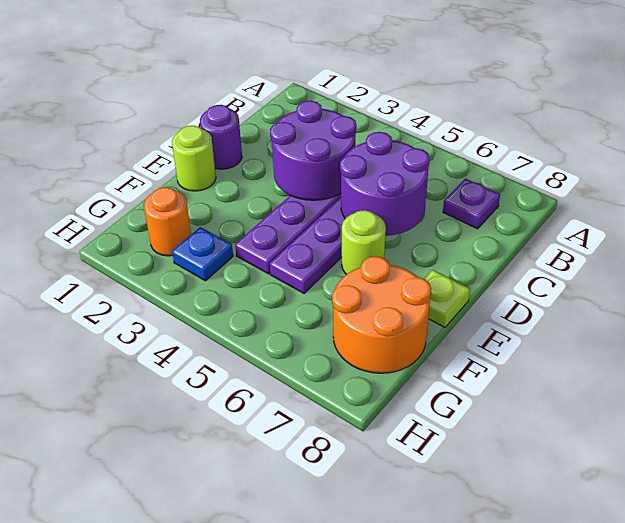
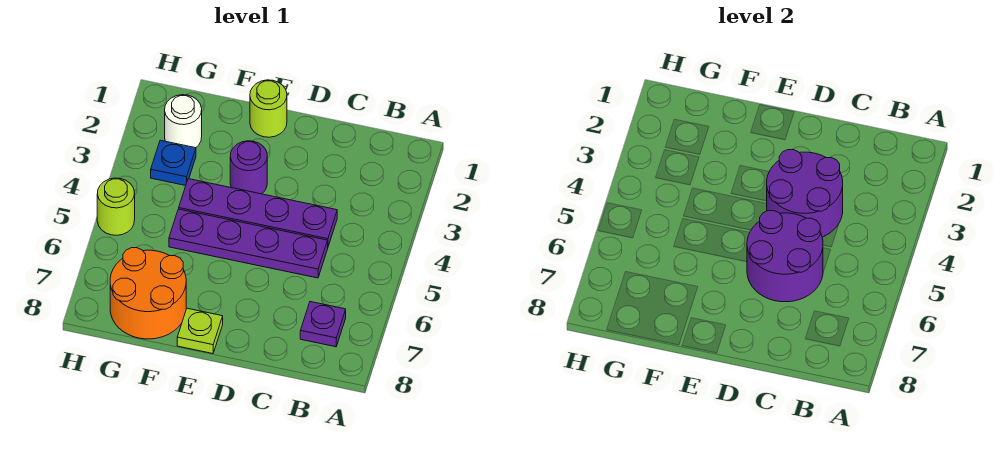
purple round brick D1 level 1 -> purple round brick E3 level 1
lime round brick E6 level 1 -> lime round brick H5 level 1
orange round brick G2 level 1 -> white round brick G2 level 1

